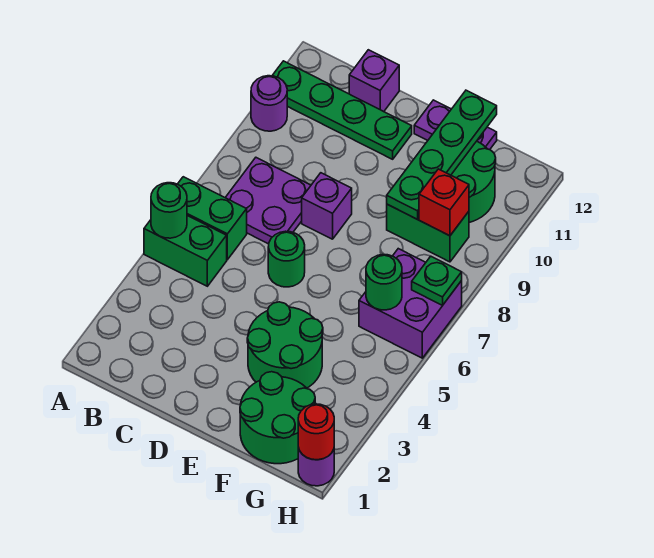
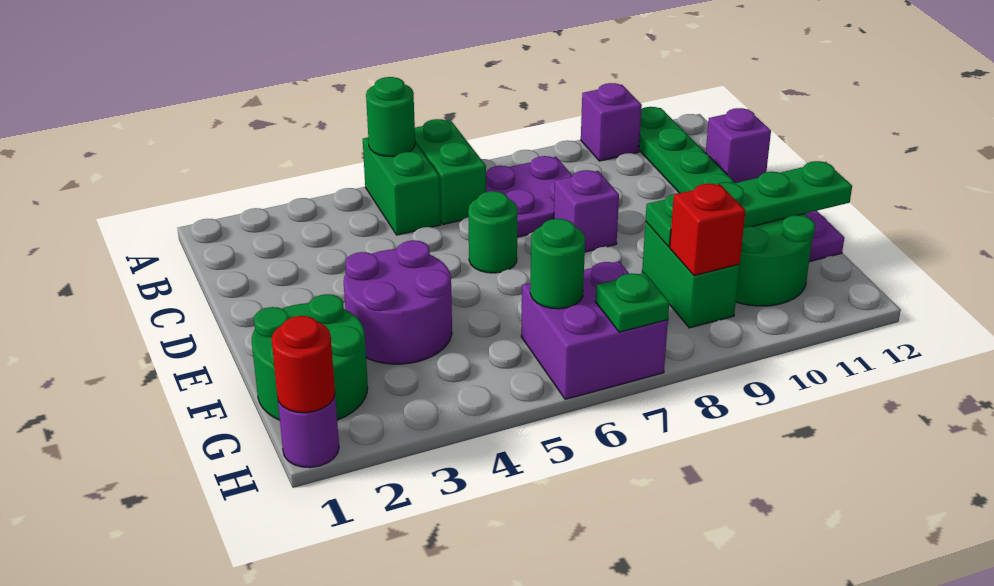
purple round brick A10 level 1 -> purple brick A10 level 1
green round brick E3:F4 level 1 -> purple round brick E3:F4 level 1

